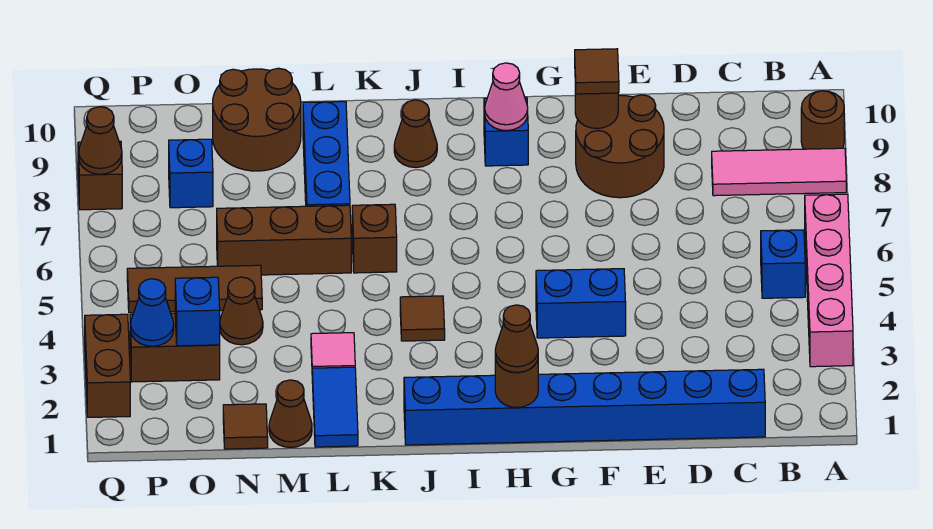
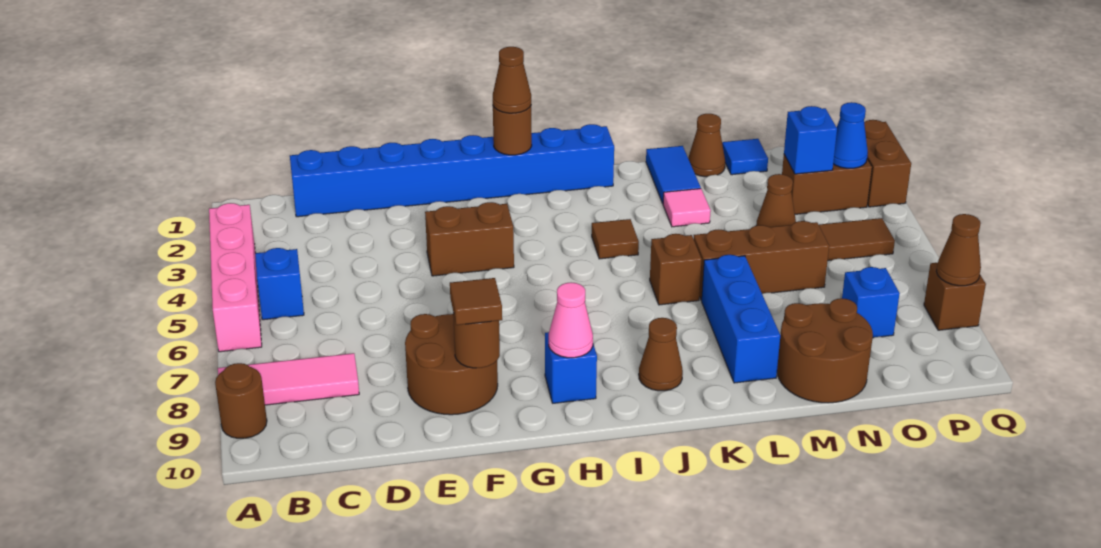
blue brick F4:G4 level 1 -> brown brick F4:G4 level 1
brown tile N1 level 1 -> blue tile N1 level 1

